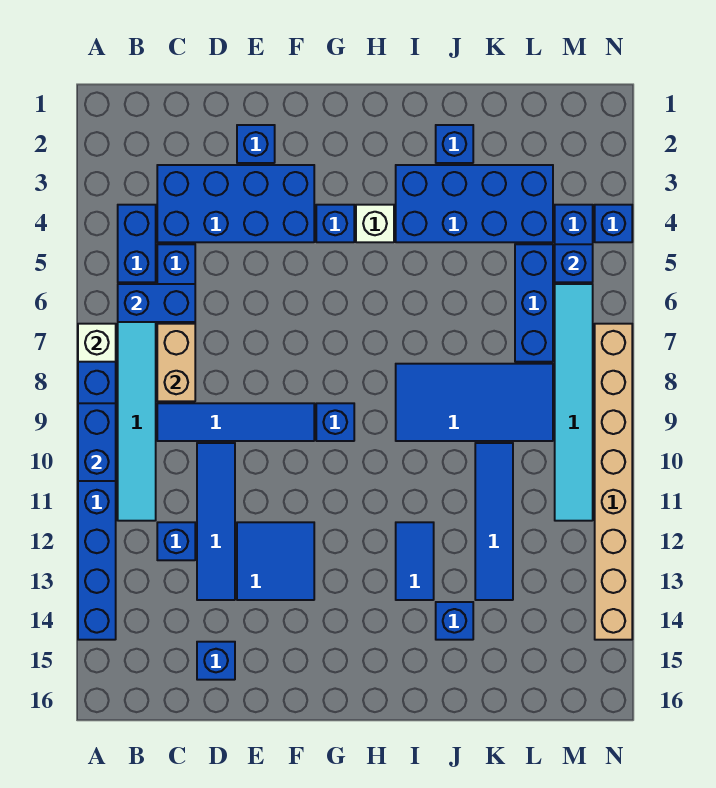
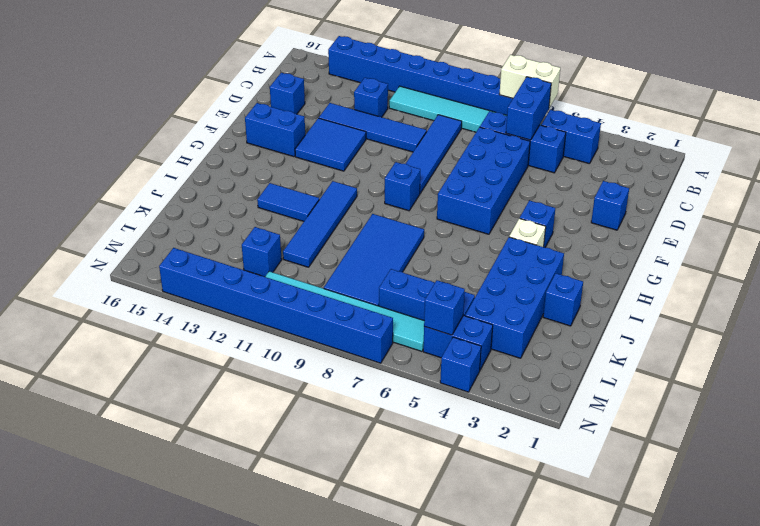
white brick A7 level 2 -> white brick A6:A7 level 2
blue brick A9:A10 level 2 -> blue brick F14:F15 level 1
blue brick C3:F4 level 1 -> blue brick D6:G7 level 1
tan brick C7:C8 level 2 -> none
blue brick J14 level 1 -> blue brick L12 level 1
blue tile K10:K13 level 1 -> blue tile H11:K11 level 1
tan brick N7:N14 level 1 -> blue brick N7:N14 level 1

